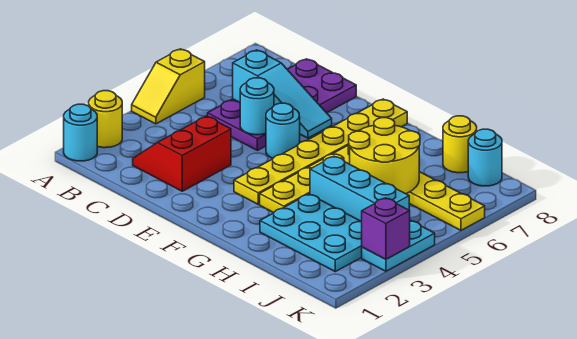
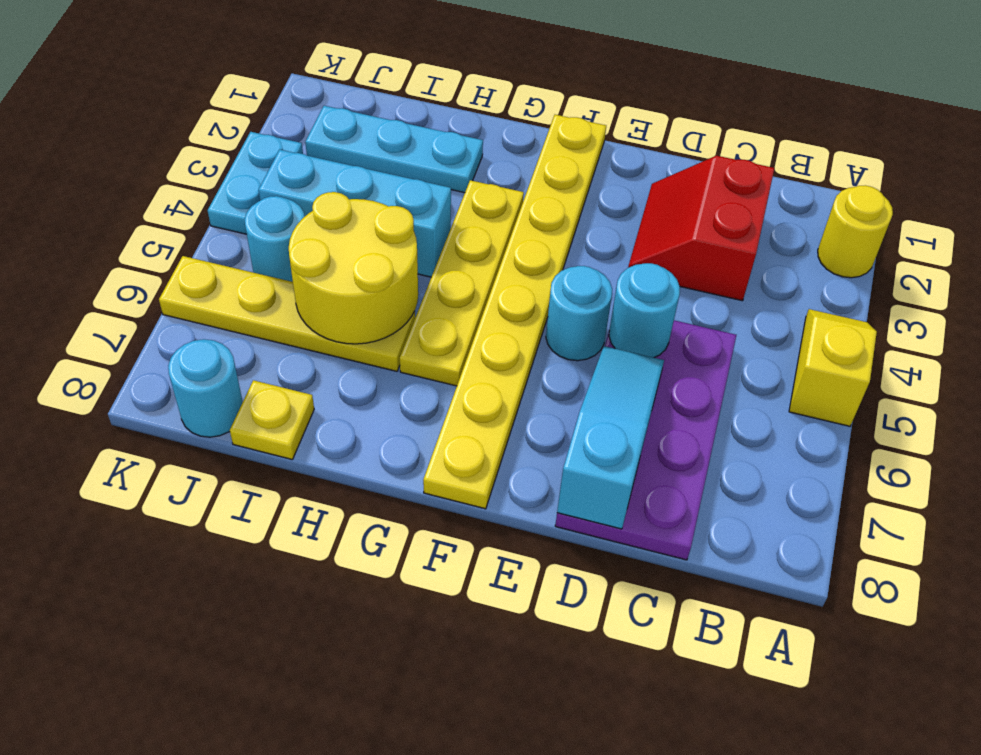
cyan round brick A1 level 1 -> cyan round brick J5 level 1
red slope C2:D3 level 1 top D -> red slope C2:D3 level 1 top C
cyan slope C6:E6 level 2 top C -> cyan slope D6:D8 level 2 top 8
yellow plate F3:F8 level 1 -> yellow plate F1:F8 level 1
cyan plate H2:J3 level 1 -> cyan plate H2:J2 level 1
yellow round brick I8 level 1 -> yellow plate I8 level 1
purple brick K3 level 2 -> none

